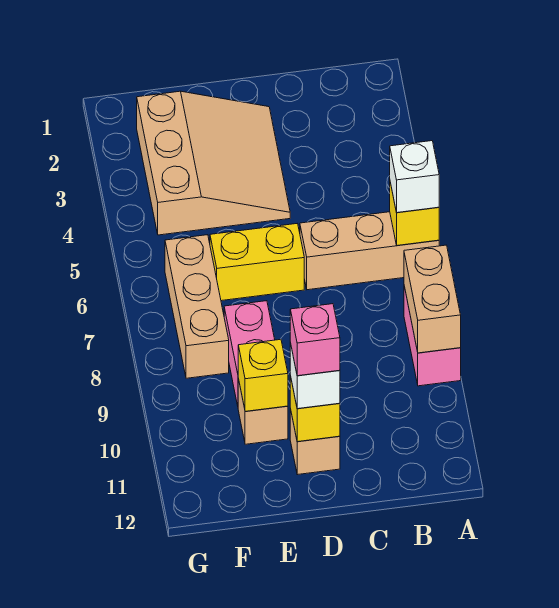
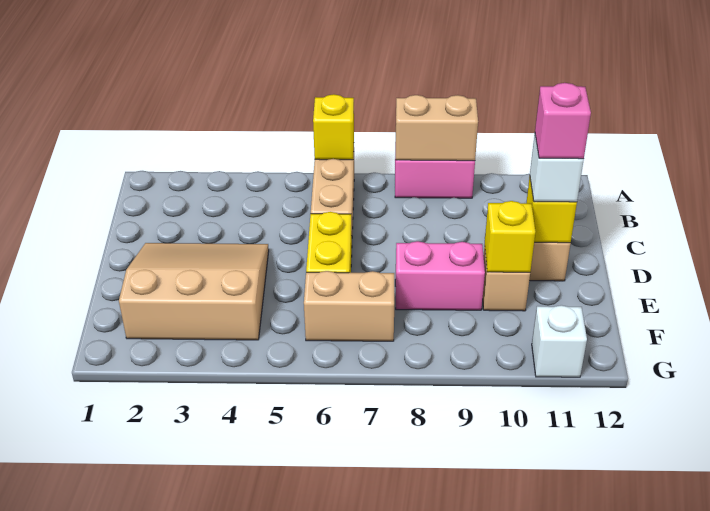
white brick A6 level 3 -> white brick G11 level 1
tan brick F6:F8 level 1 -> tan brick F6:F7 level 1

